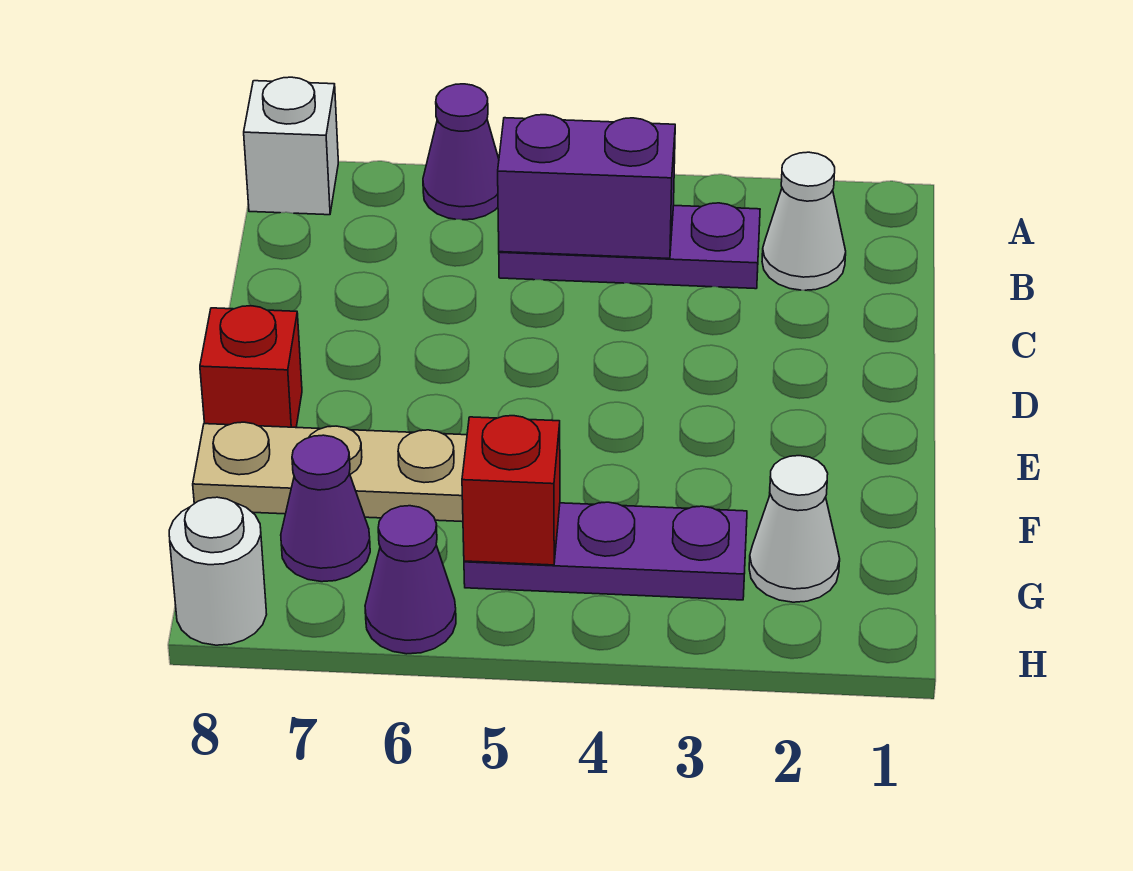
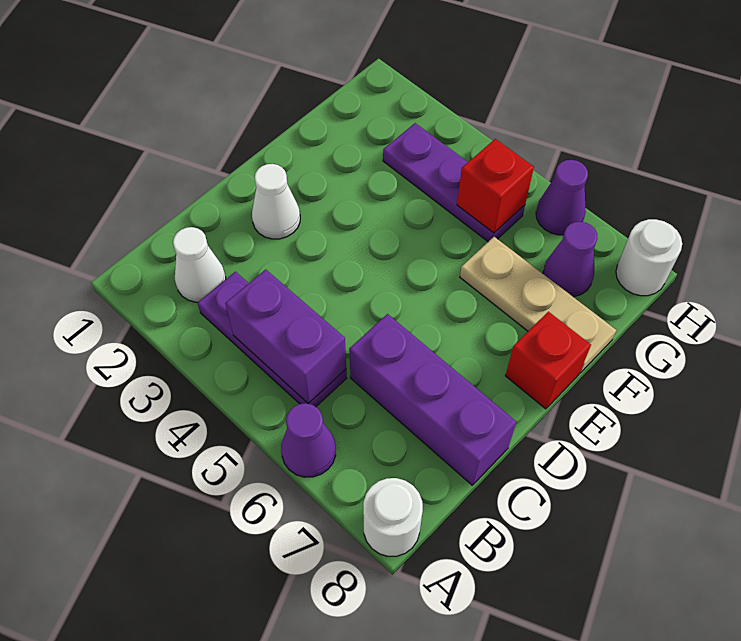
white brick A8 level 1 -> white round brick A8 level 1
none -> purple brick C6:C8 level 1
white cone G2 level 1 -> white cone D2 level 1

